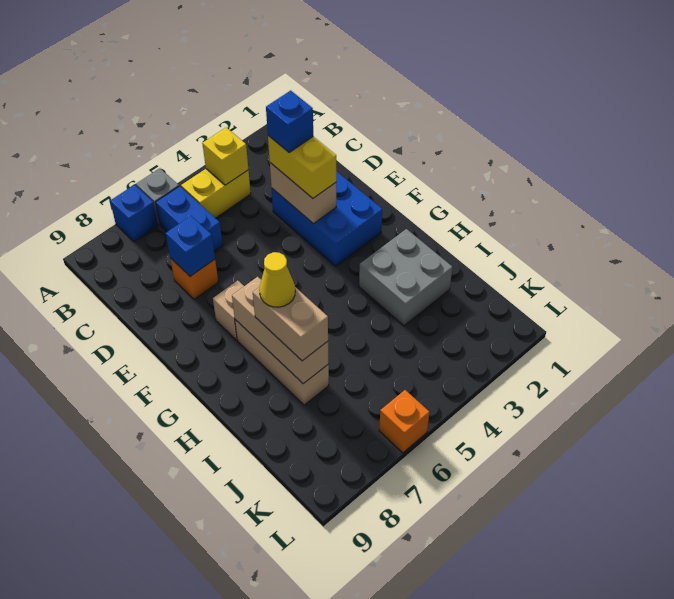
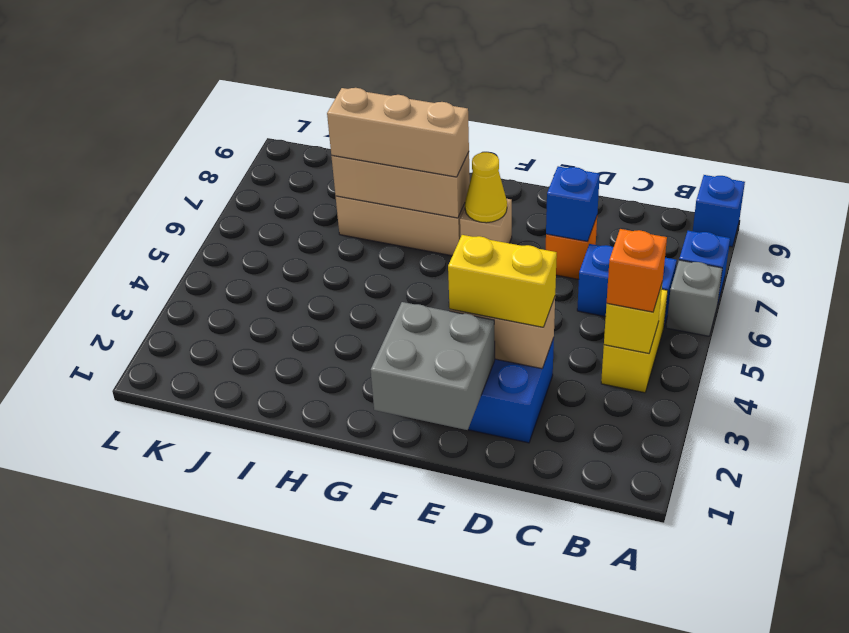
blue brick D3 level 4 -> blue brick A9 level 1
grey brick H2:I3 level 1 -> grey brick E1:F2 level 2
tan brick H7:I7 level 3 -> tan brick G7:I7 level 3
yellow cone H7 level 4 -> yellow cone F7 level 2
orange brick L6 level 1 -> orange brick B4 level 3

